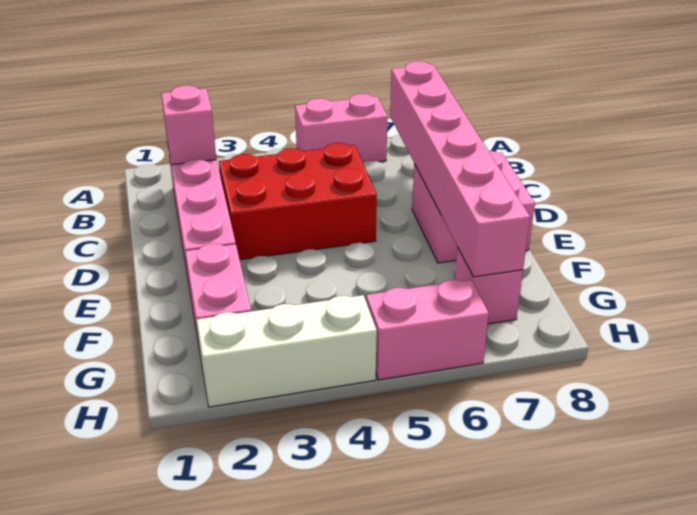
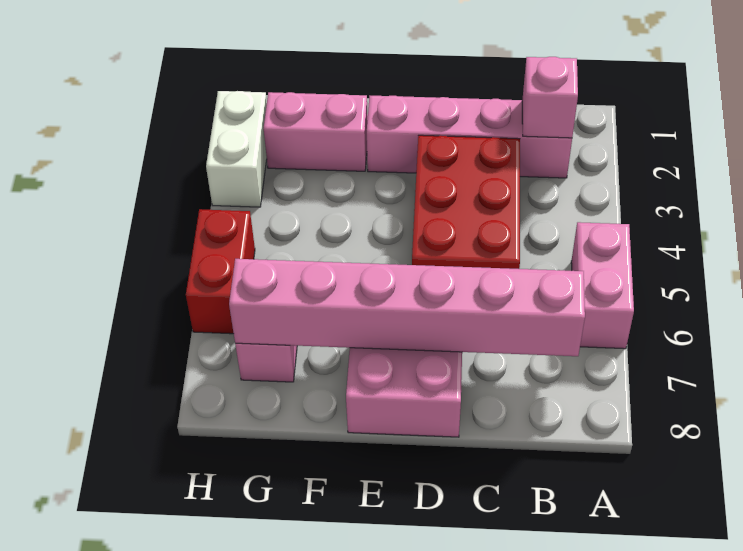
white brick H2:H4 level 1 -> white brick H2:H3 level 1
pink brick H5:H6 level 1 -> red brick H5:H6 level 1

